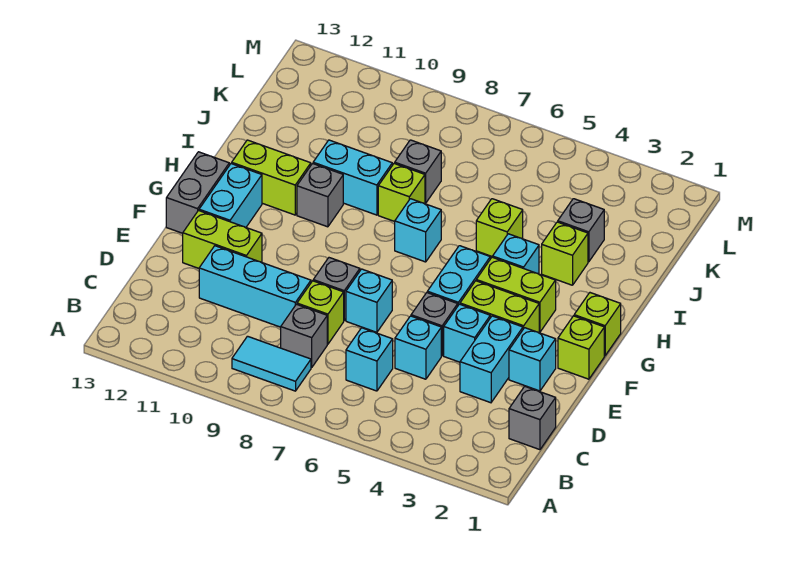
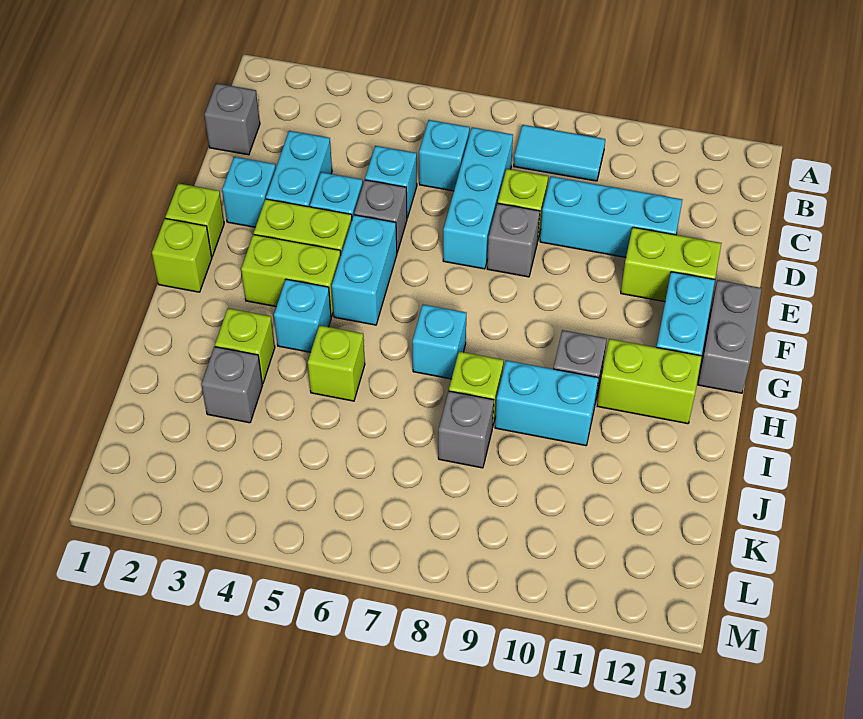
grey brick C8 level 1 -> none
cyan brick E7 level 1 -> cyan brick C7:E7 level 1

